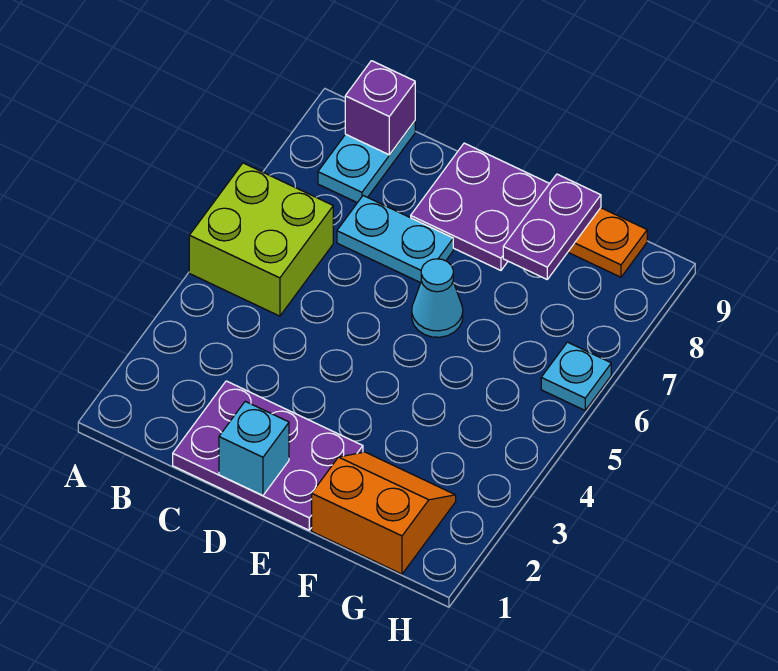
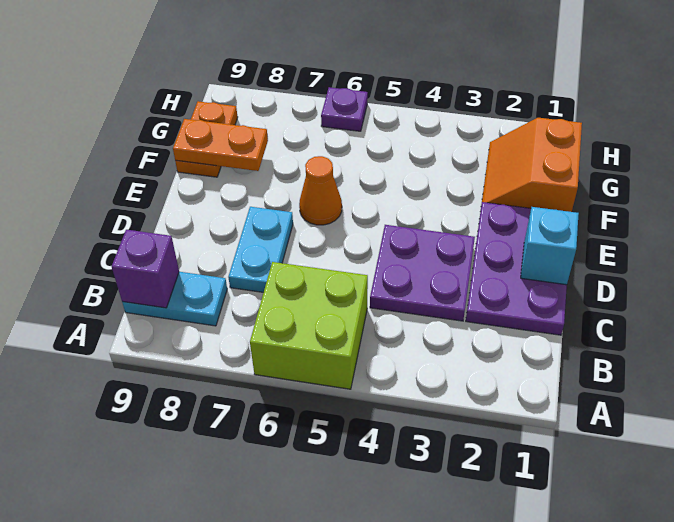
purple plate D8:E9 level 1 -> purple plate C3:D4 level 1
cyan cone E6 level 1 -> orange cone E6 level 1
purple plate F8:F9 level 2 -> orange plate F8:F9 level 2
cyan plate H6 level 1 -> purple plate H6 level 1

